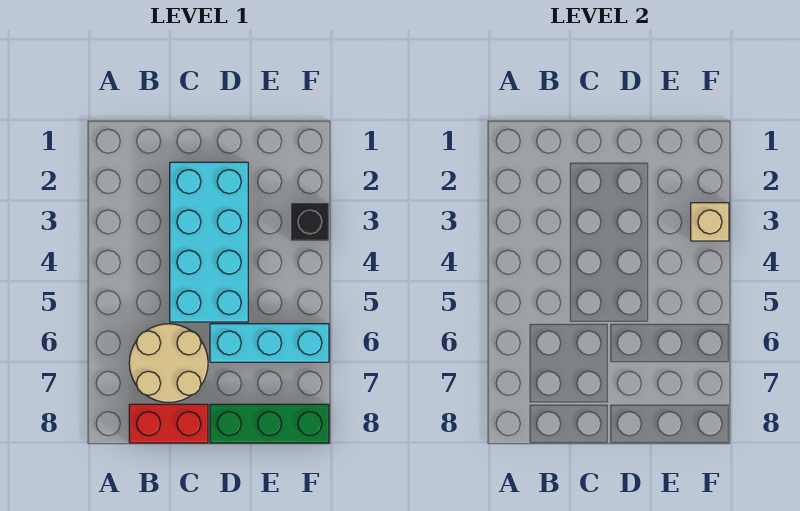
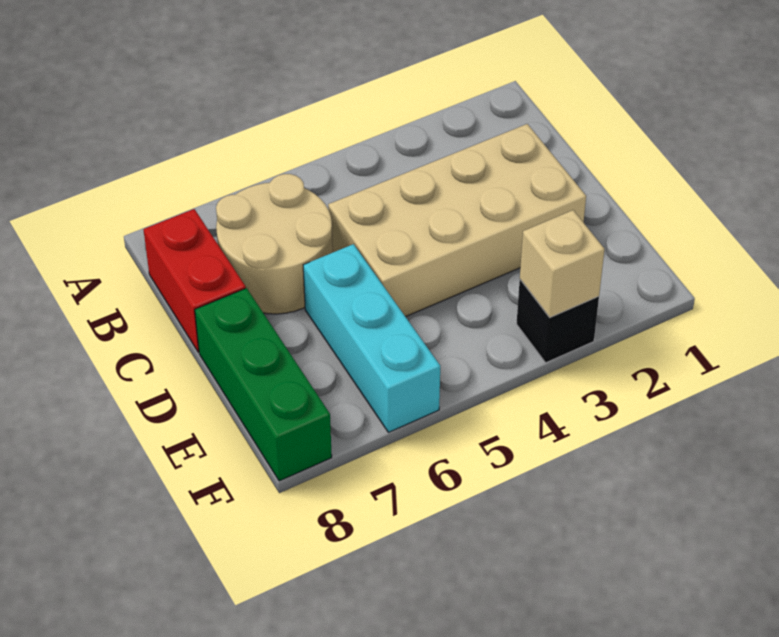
cyan brick C2:D5 level 1 -> tan brick C2:D5 level 1

